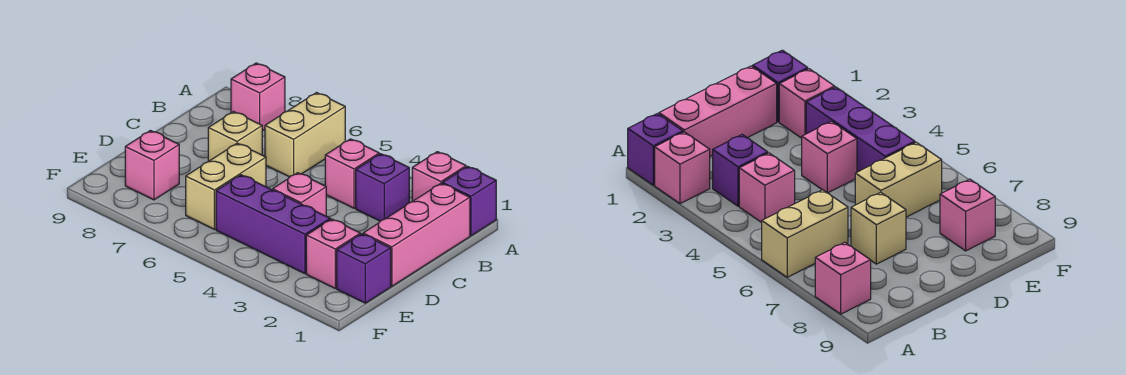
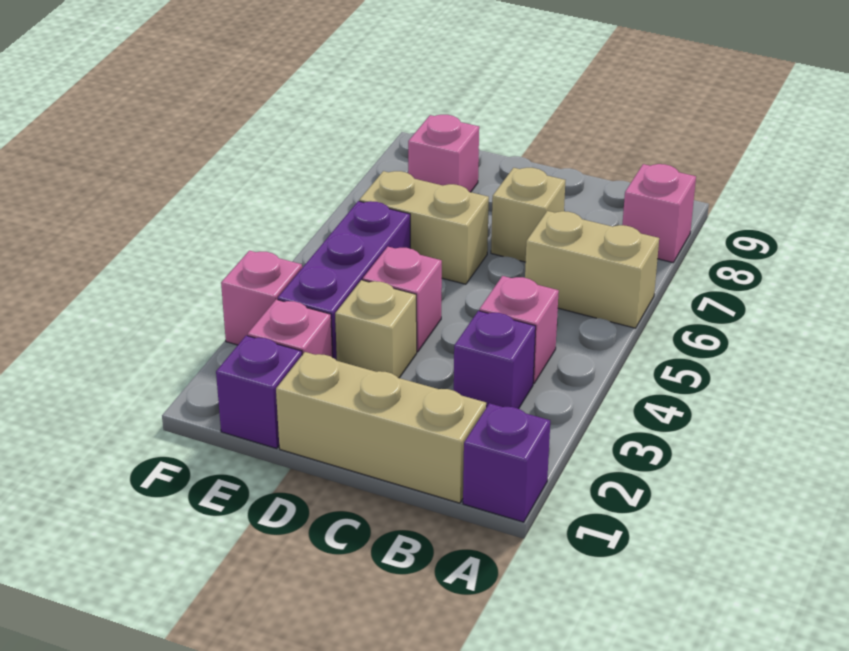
pink brick A2 level 1 -> pink brick F3 level 1
pink brick B1:D1 level 1 -> tan brick B1:D1 level 1
none -> tan brick D3 level 1

